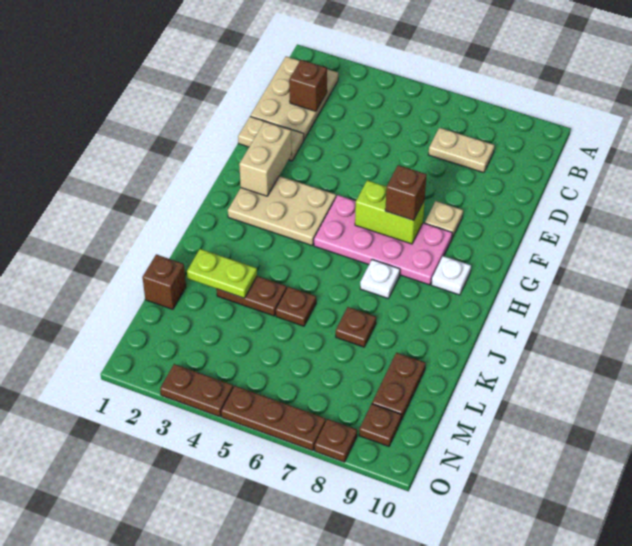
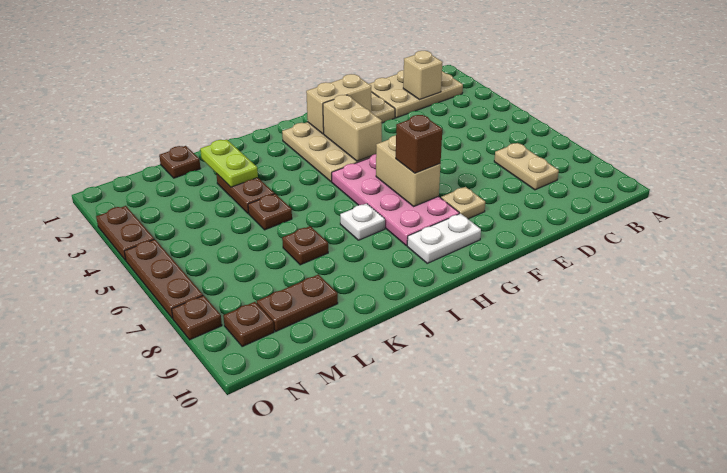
brown brick C2 level 2 -> tan brick C2 level 2
none -> tan brick G3:G4 level 2
lime brick G6:G7 level 2 -> tan brick G6:G7 level 2
white plate H9 level 1 -> white plate G9:H9 level 1
brown brick L1 level 1 -> brown plate L1 level 1

